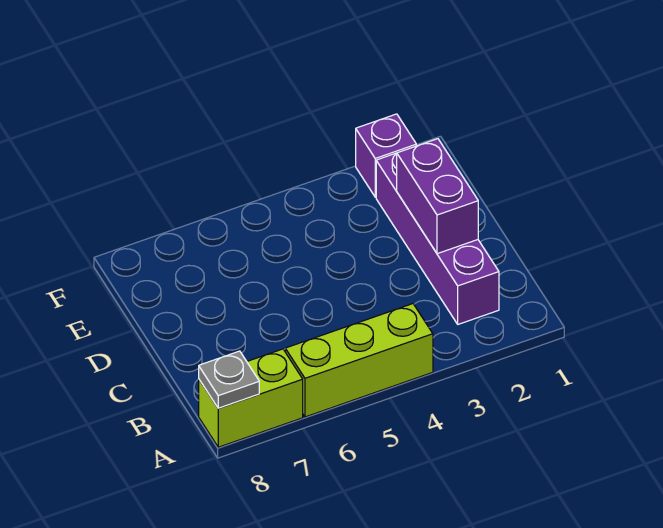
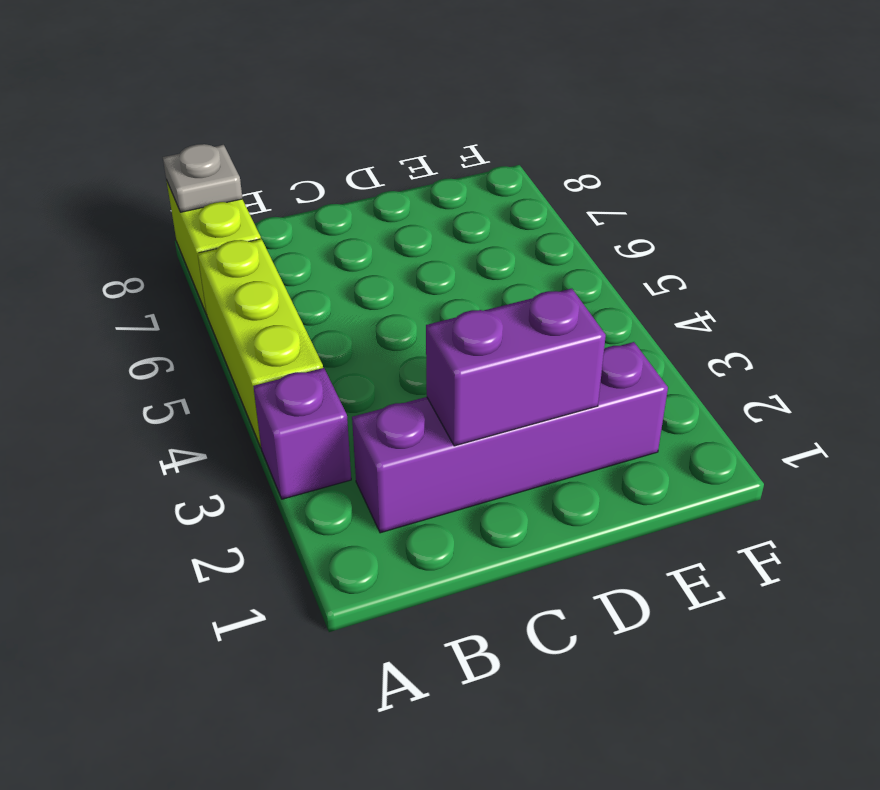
purple brick F2 level 1 -> purple brick A3 level 1

